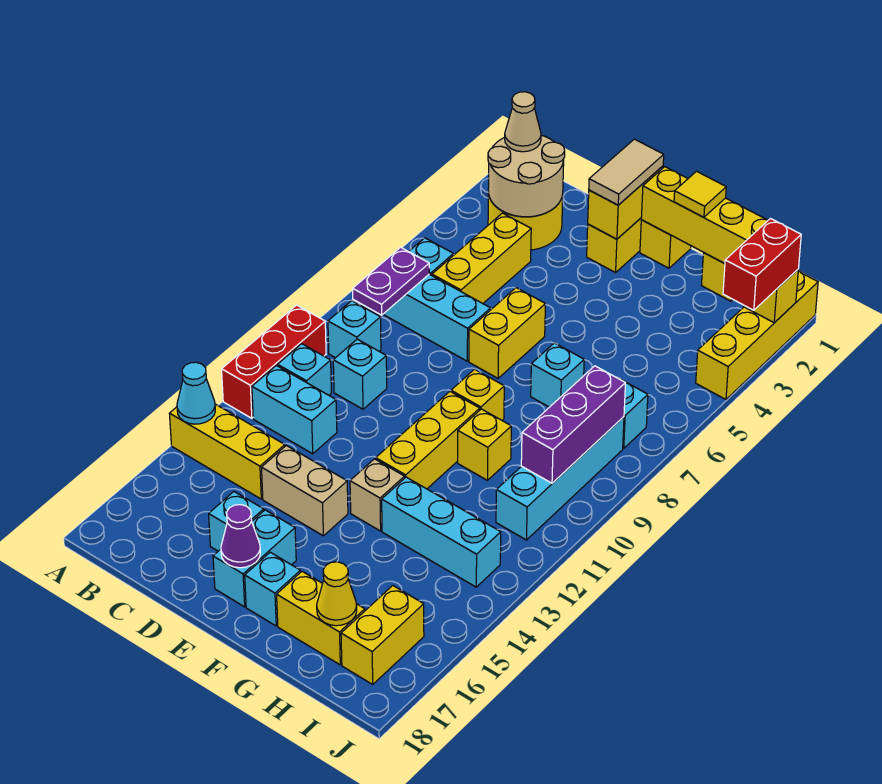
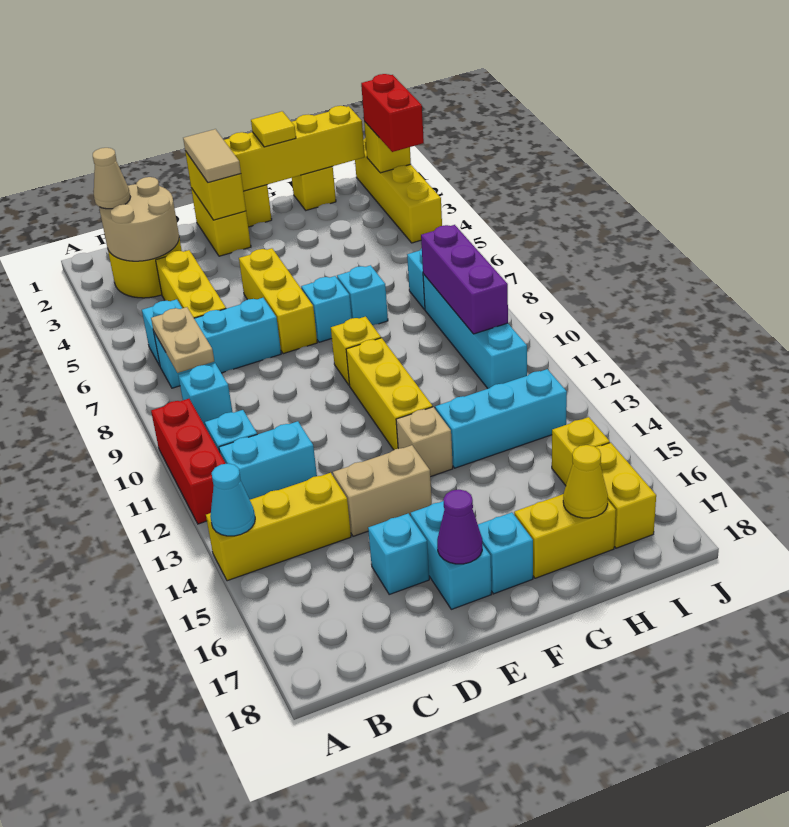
purple plate B7:B8 level 2 -> tan plate B7:B8 level 2
cyan brick C10 level 1 -> cyan brick F7 level 1
yellow brick E6:E7 level 1 -> yellow brick E5:E7 level 1
yellow brick G10 level 1 -> yellow brick I15 level 1

